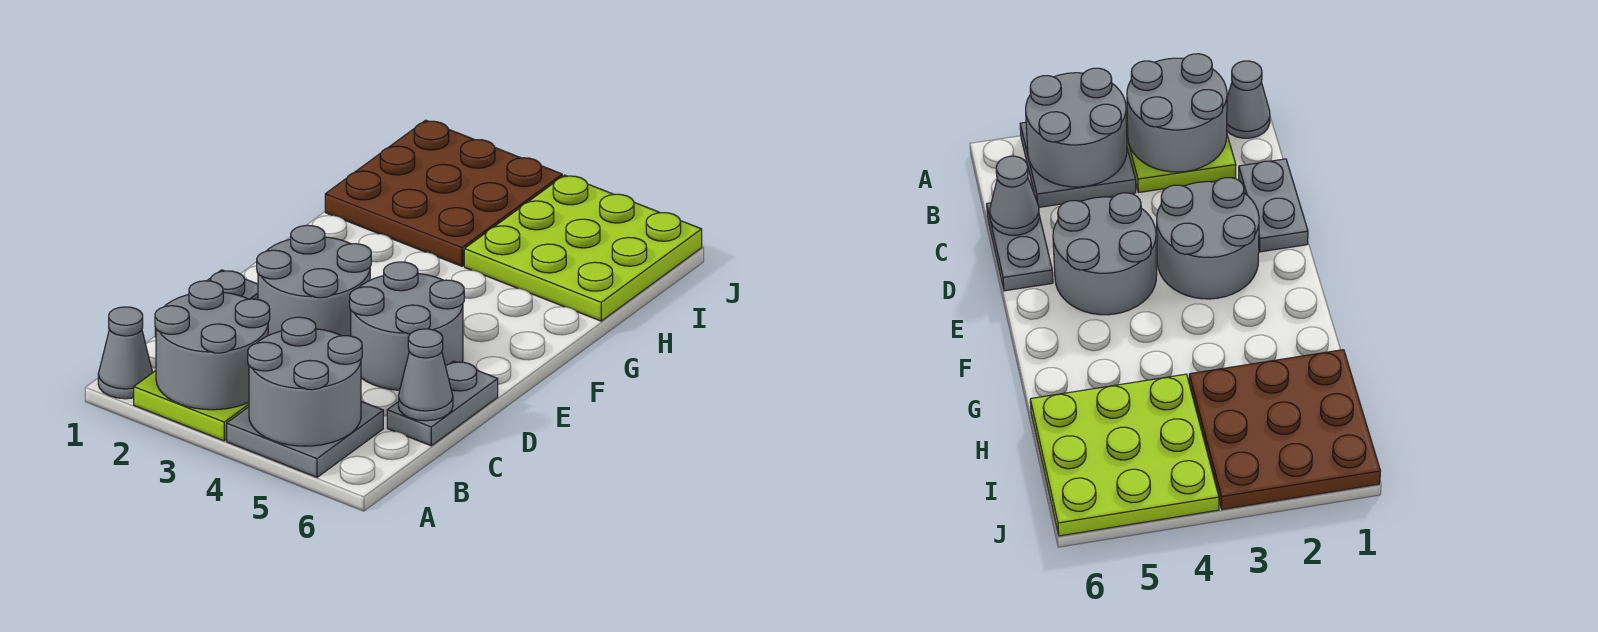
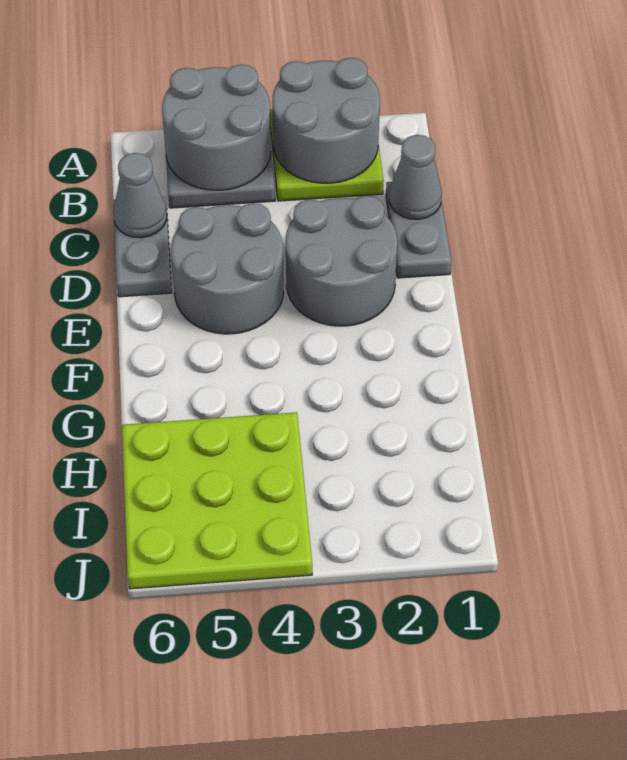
grey cone A1 level 1 -> grey cone C1 level 2
brown plate H1:J3 level 1 -> none

